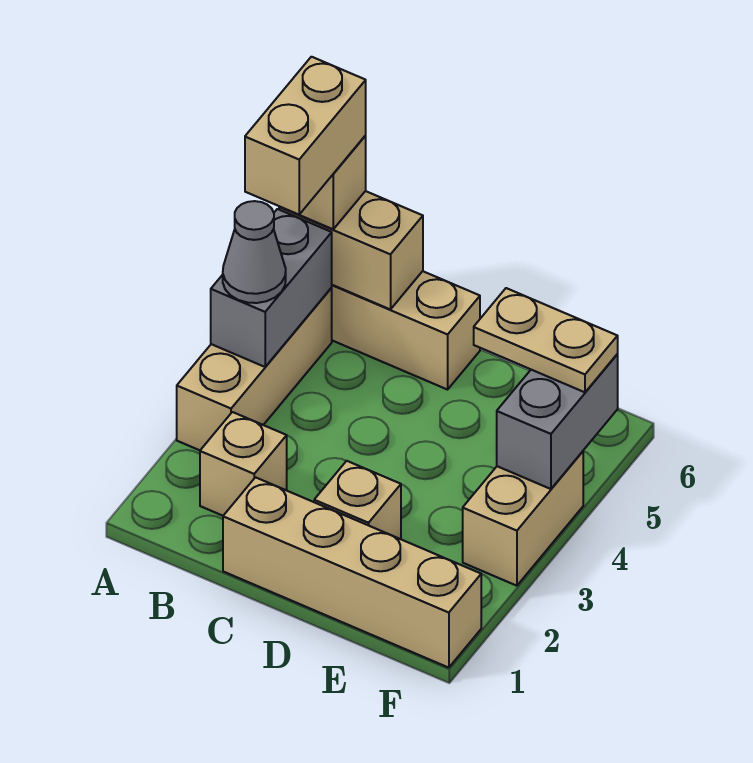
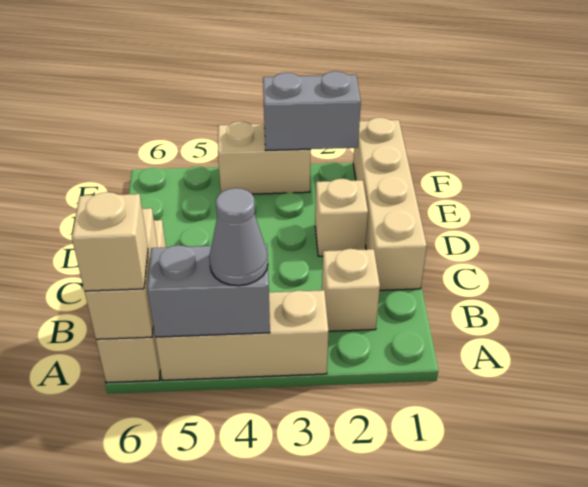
tan brick A5:A6 level 4 -> none
tan plate E5:F5 level 3 -> none
grey brick F4:F5 level 2 -> grey brick F2:F3 level 2

